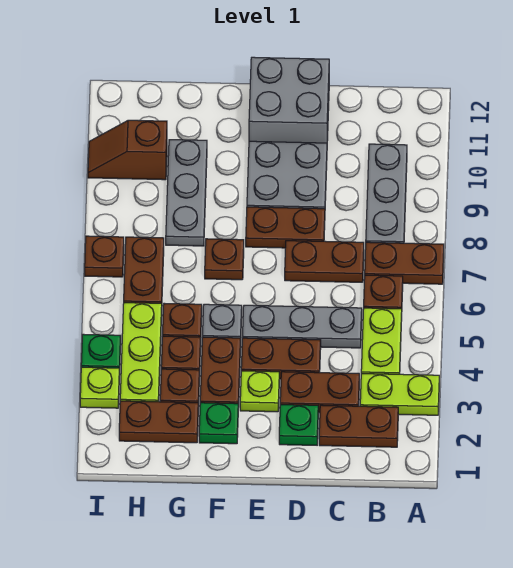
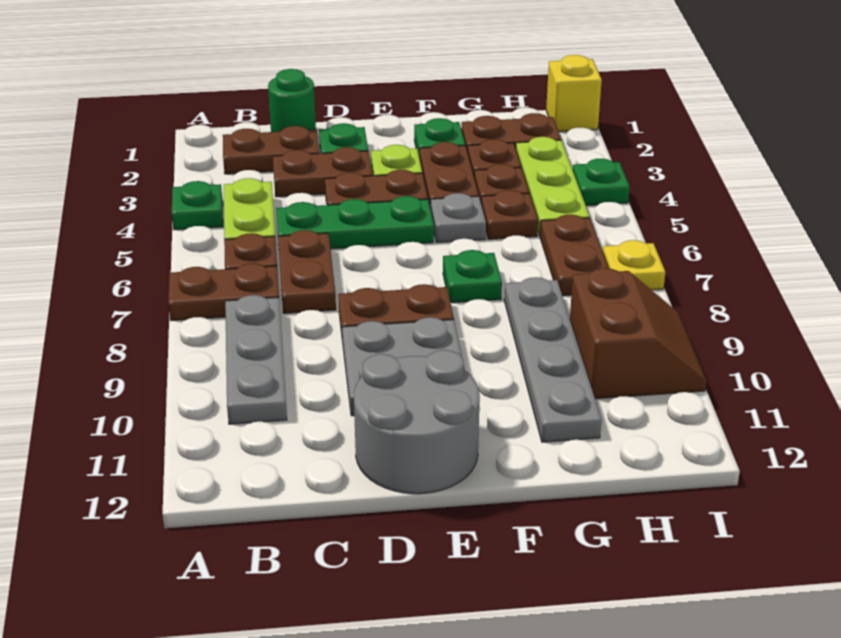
lime plate A3:B3 level 1 -> none
none -> green plate A4 level 1
none -> green round brick C1 level 1
grey plate C5:E5 level 1 -> green plate C5:E5 level 1
brown plate C7:D7 level 1 -> brown plate C6:C7 level 1
grey brick D11:E12 level 1 -> grey round brick D11:E12 level 1
brown plate F7 level 1 -> green plate F7 level 1
grey plate G8:G10 level 1 -> grey plate G8:G11 level 1
brown slope H10:I10 level 1 top H -> brown slope H9:I10 level 1 top H
none -> yellow brick I1 level 1
lime plate I3 level 1 -> none
brown plate I7 level 1 -> yellow plate I7 level 1

